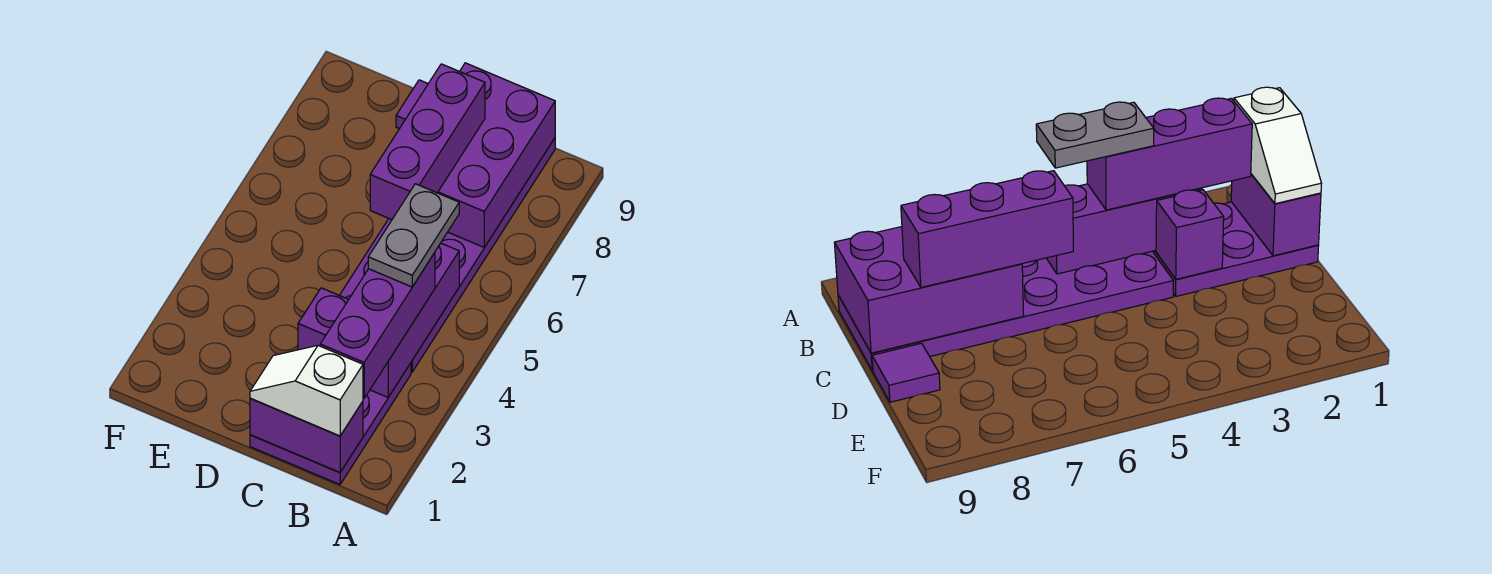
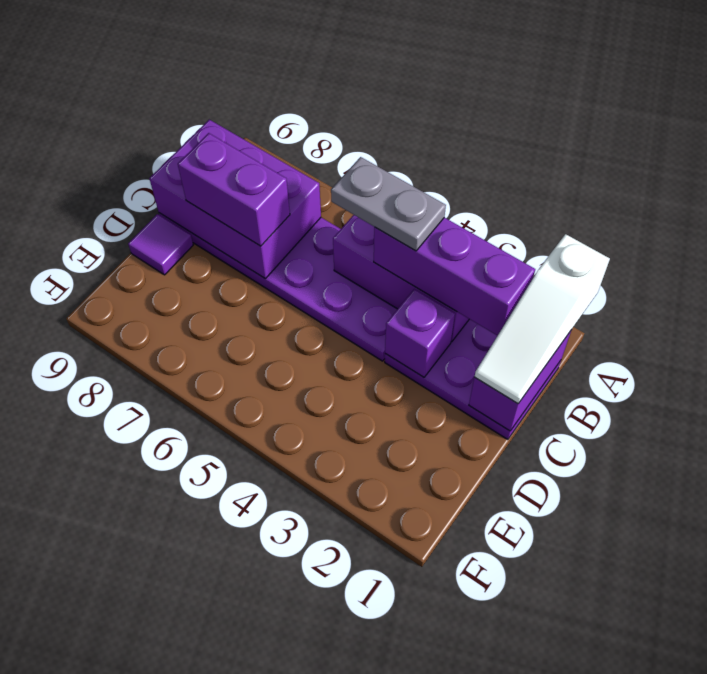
white slope B1:C1 level 3 top B -> white slope A1:C1 level 3 top A
purple brick C6:C8 level 3 -> purple brick C7:C8 level 3

